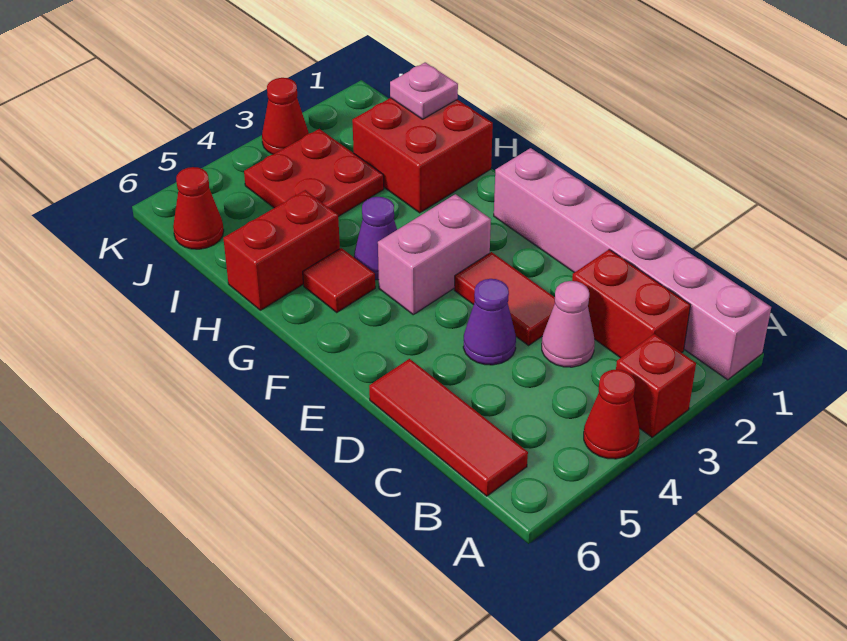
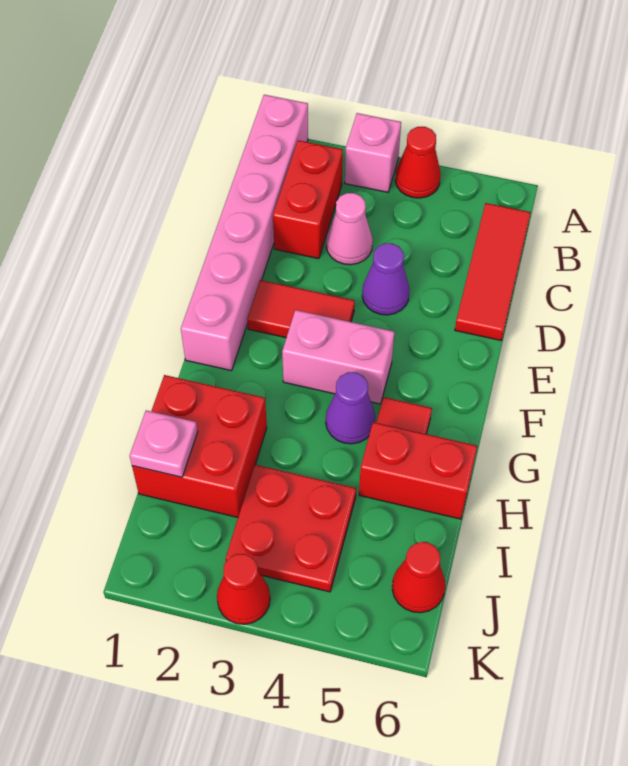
red brick A3 level 1 -> pink brick A3 level 1
red tile D3:E3 level 1 -> red tile E2:E3 level 1

